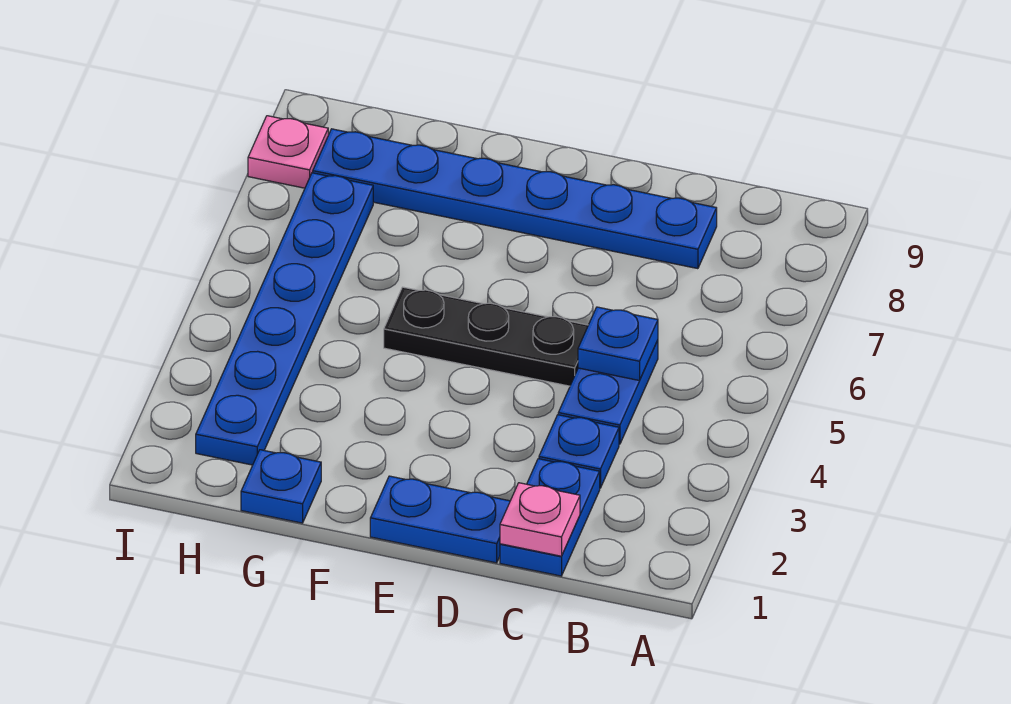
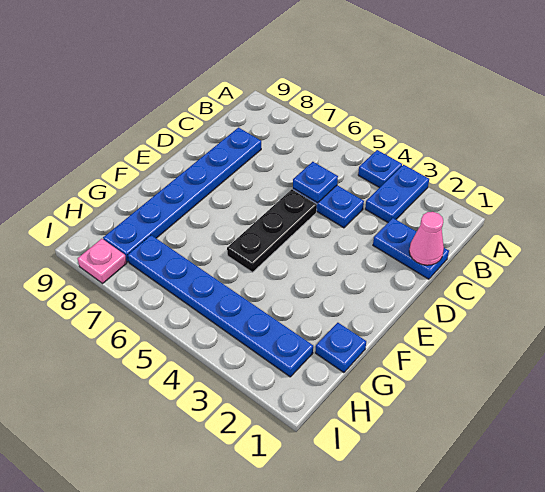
pink plate C1 level 2 -> pink cone C1 level 2
blue plate C3 level 1 -> blue plate A4 level 1
blue plate D1:E1 level 1 -> blue plate A3:B3 level 1

